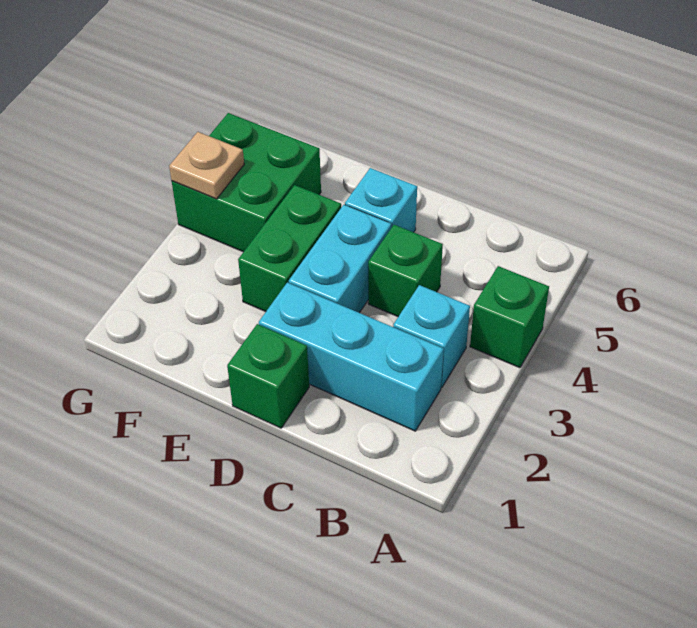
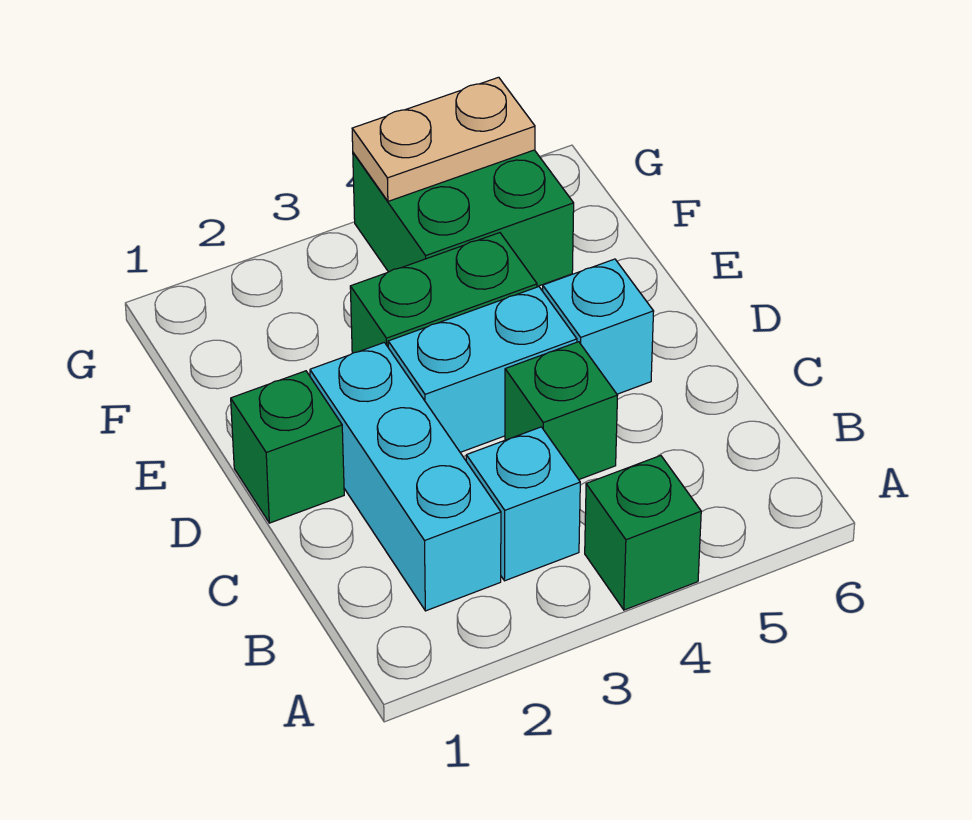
tan plate G4 level 2 -> tan plate G4:G5 level 2

